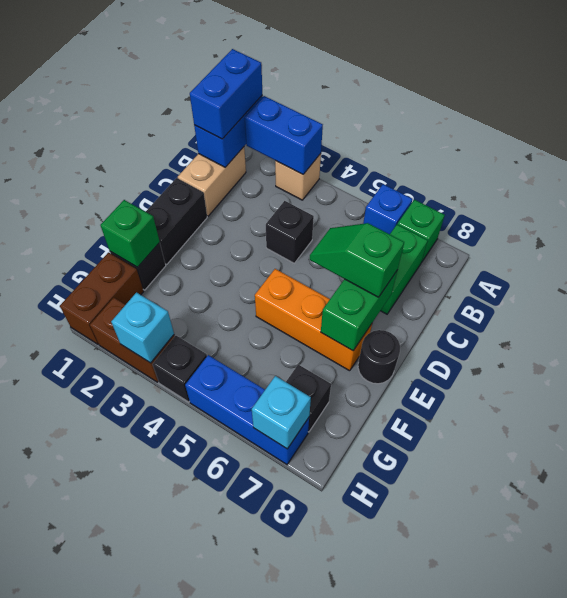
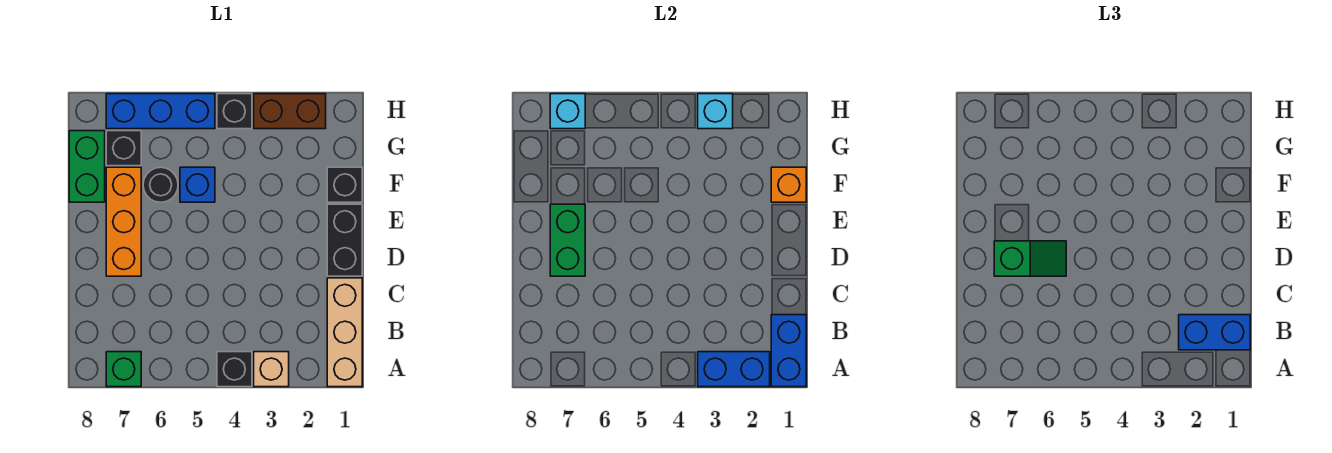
blue brick A1:B1 level 3 -> blue brick B1:B2 level 3
blue brick A6 level 1 -> blue brick F5 level 1
tan brick B1:C1 level 1 -> tan brick A1:C1 level 1
green brick B7:C7 level 1 -> green brick F8:G8 level 1
black brick C4 level 1 -> black brick A4 level 1
orange brick E5:E7 level 1 -> orange brick D7:F7 level 1
black round brick E8 level 1 -> black round brick F6 level 1
green brick F1 level 2 -> orange brick F1 level 2
brown brick G1:H1 level 1 -> none

